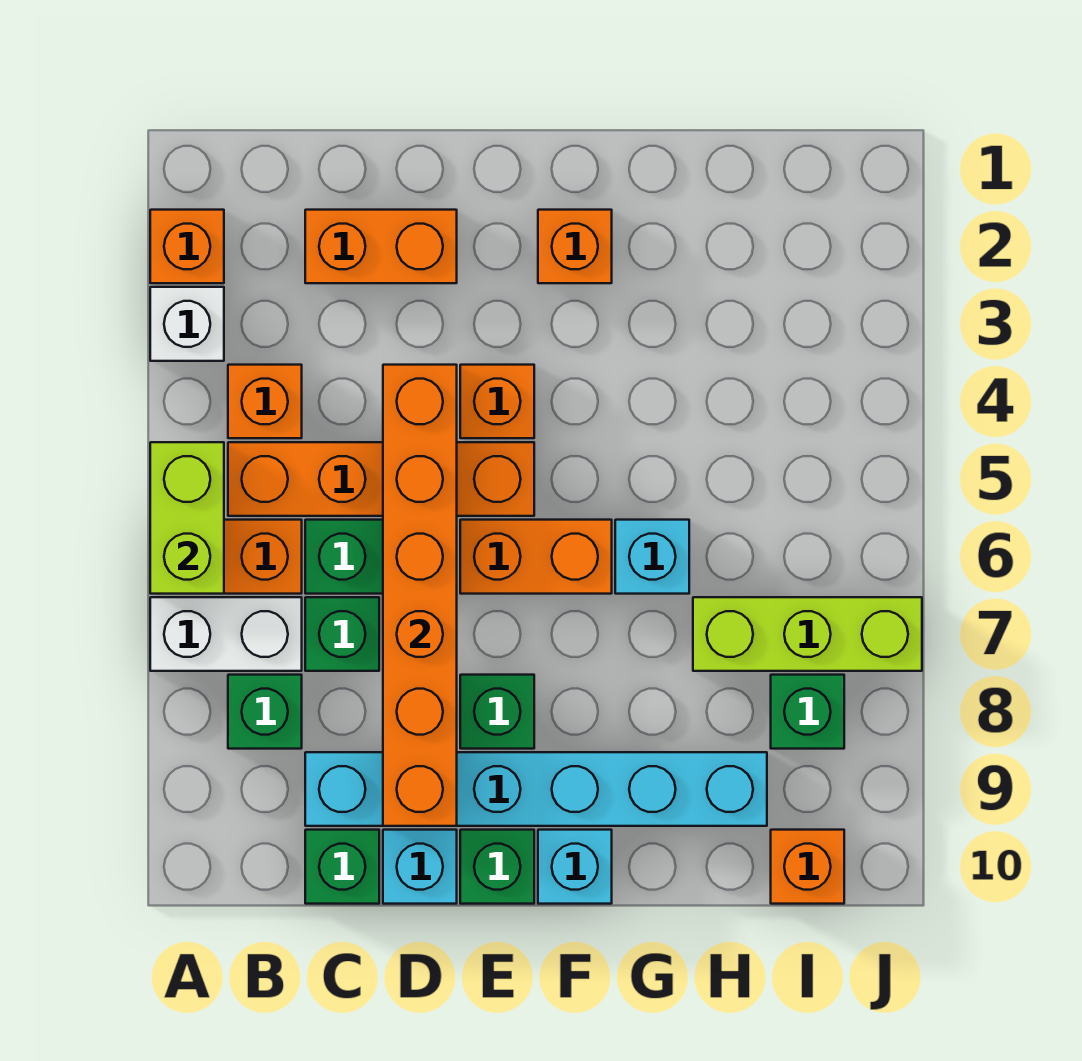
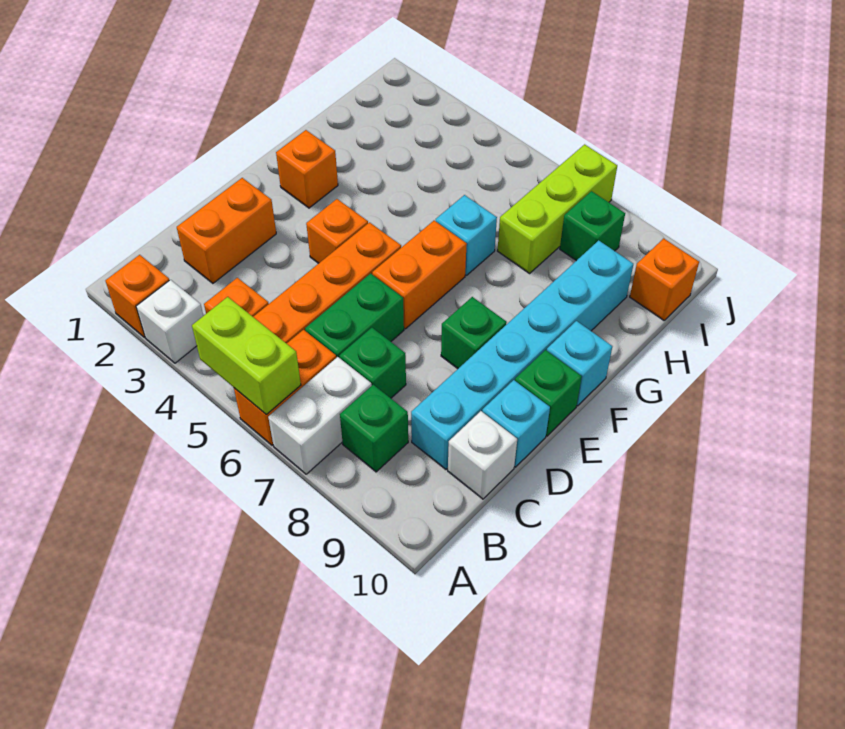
green brick C10 level 1 -> white brick C10 level 1
orange brick D4:D9 level 2 -> none

